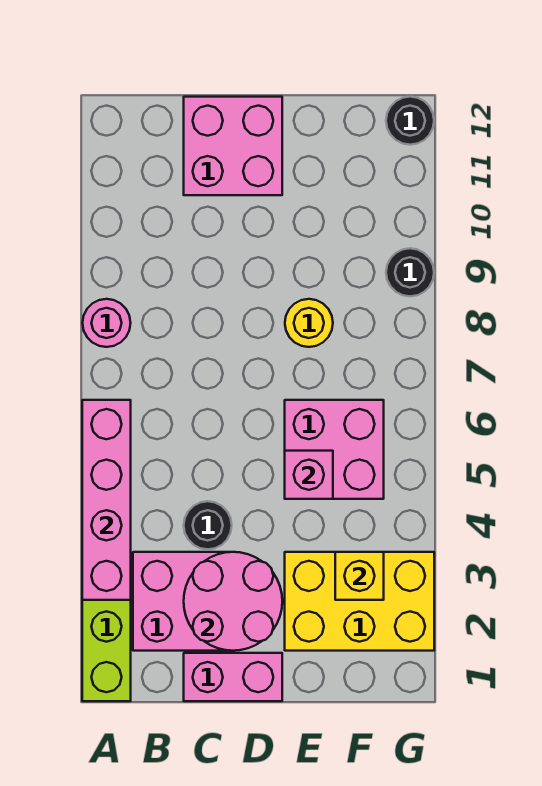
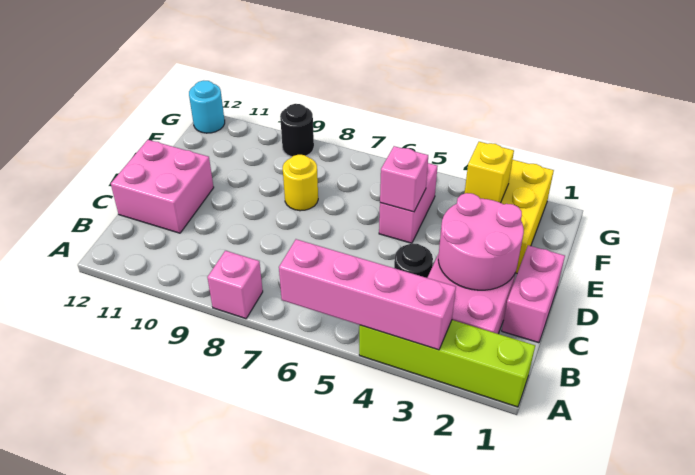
pink round brick A8 level 1 -> pink brick A8 level 1
pink brick E5:F6 level 1 -> pink brick E5:F5 level 1
black round brick G12 level 1 -> cyan round brick G12 level 1

